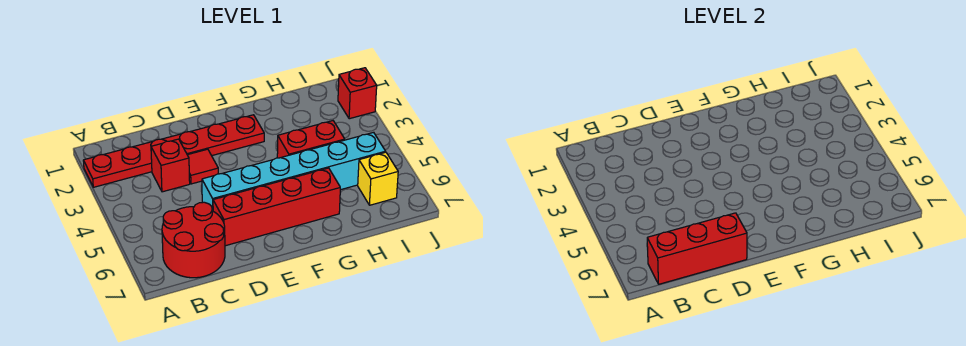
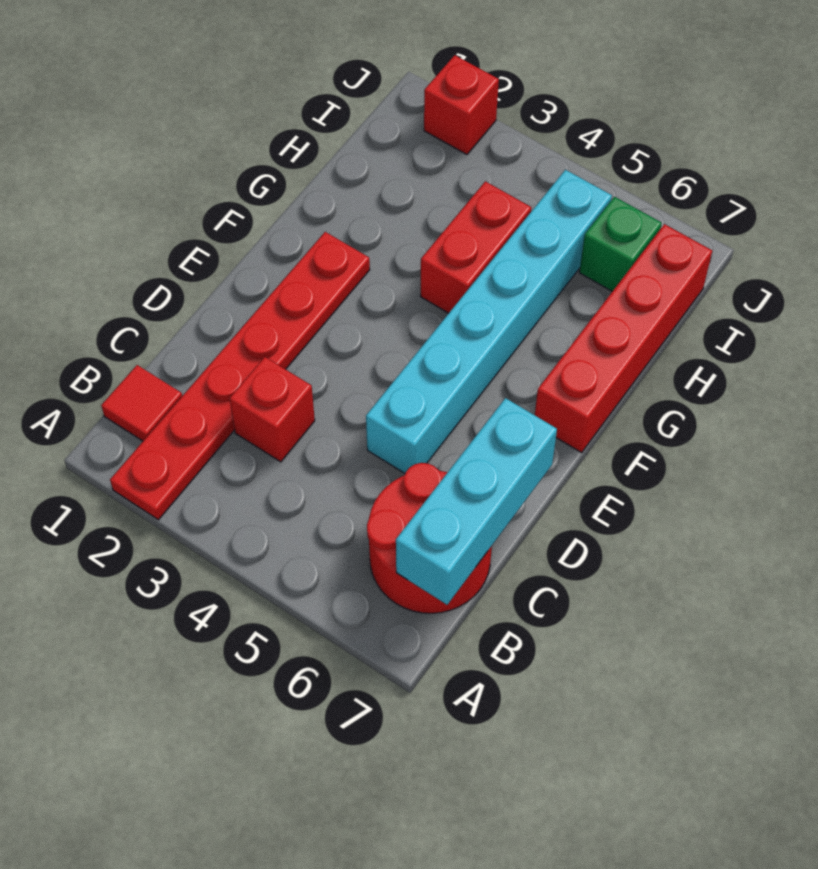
red brick B7:D7 level 2 -> cyan brick B7:D7 level 2
red tile D3 level 1 -> red tile B1 level 1
red brick D6:G6 level 1 -> red brick F7:I7 level 1
yellow brick I6 level 1 -> green brick I6 level 1

